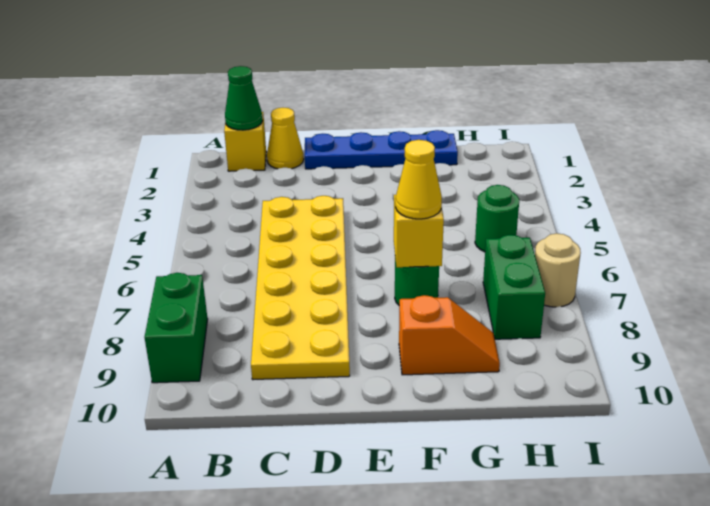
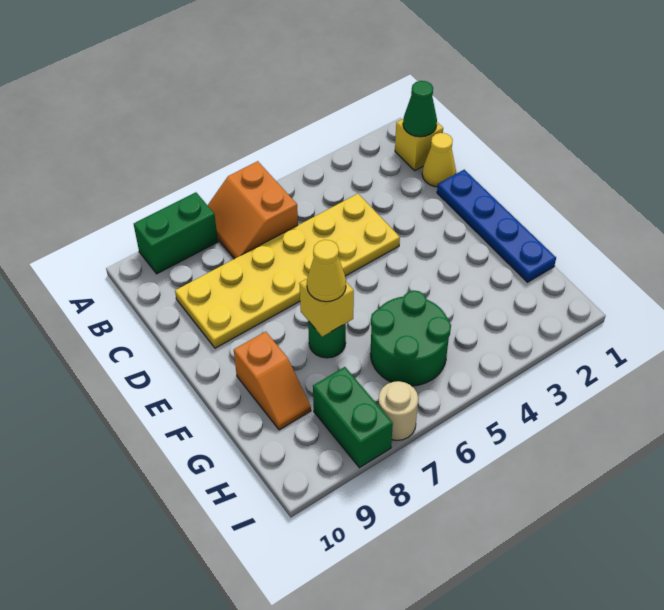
none -> orange slope A6:B7 level 1 top 6
green round brick H5 level 1 -> green round brick G5:H6 level 1
green brick H7:H8 level 1 -> green brick H8:I8 level 1

